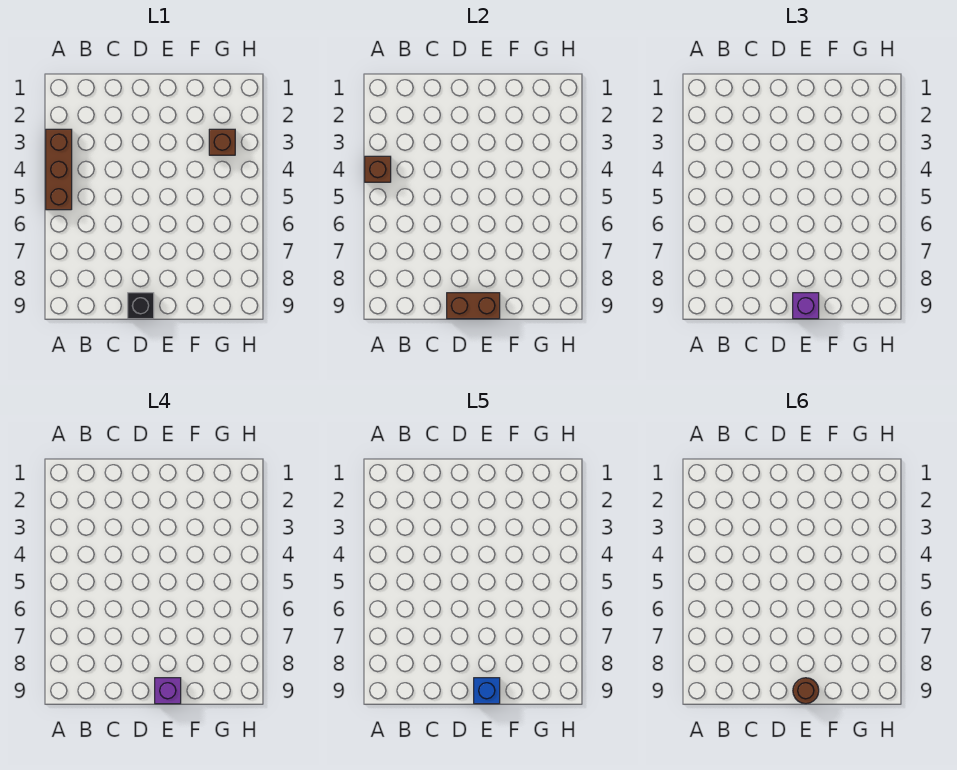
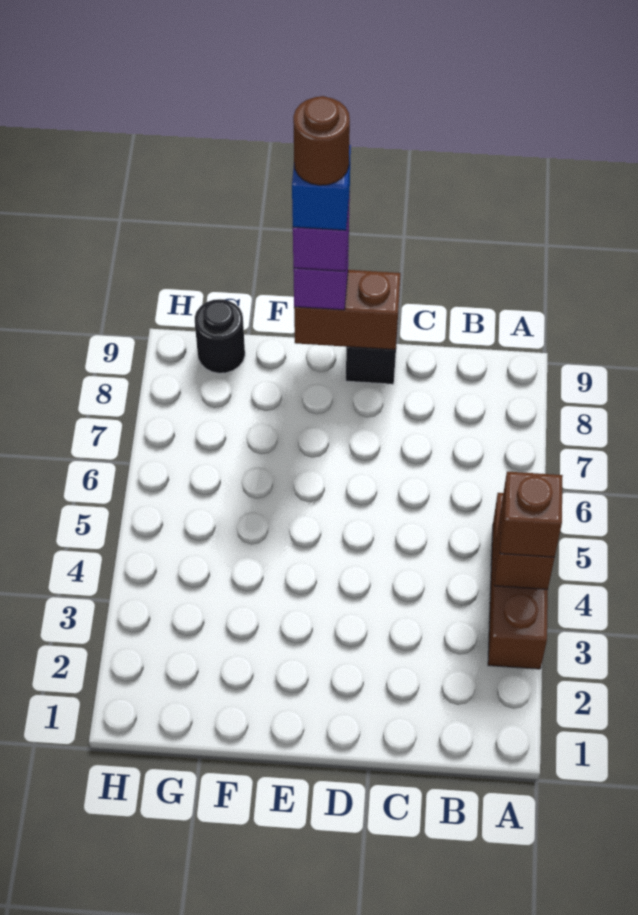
brown brick G3 level 1 -> brown brick A4 level 3
none -> black round brick G9 level 1

